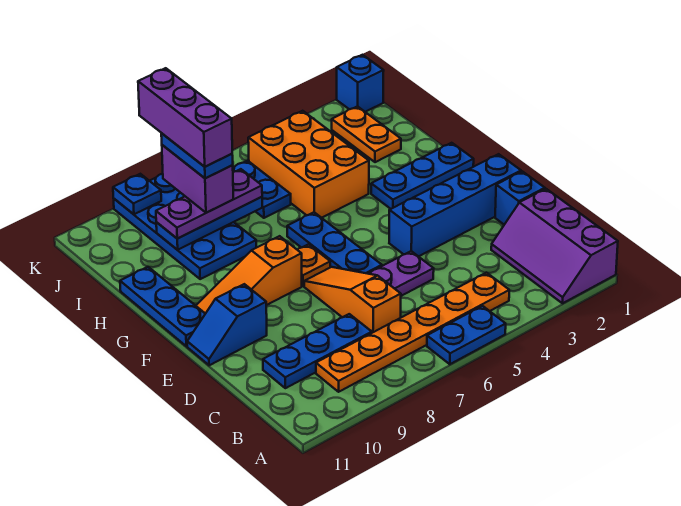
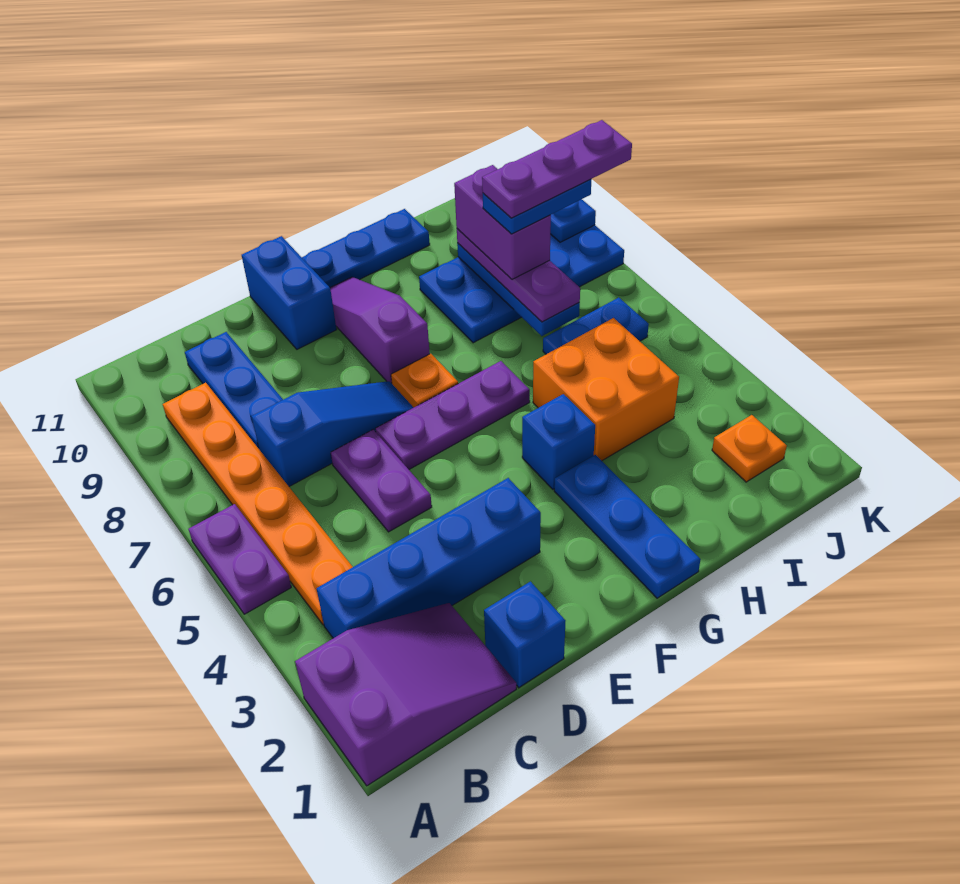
purple slope A1:C2 level 1 top 1 -> purple slope A1:C2 level 1 top A
blue plate A5:A6 level 1 -> purple plate A5:A6 level 1
orange slope C7:E7 level 1 top C -> blue slope C7:E7 level 1 top C
blue brick E1:E4 level 1 -> blue brick B3:E3 level 1
blue plate E6:G6 level 1 -> purple plate E6:G6 level 1
blue slope E10:E11 level 1 top 10 -> blue brick E10:E11 level 1
orange slope F8:F10 level 1 top 8 -> purple slope F8:F10 level 1 top 8
orange brick H4:J5 level 1 -> orange brick H4:I5 level 1
orange plate I2:J2 level 1 -> orange plate J2 level 1
purple brick I8:J8 level 4 -> purple brick I8:I9 level 4
purple brick I8:K8 level 6 -> purple plate I8:K8 level 6
blue brick K1 level 1 -> blue brick G4 level 1

